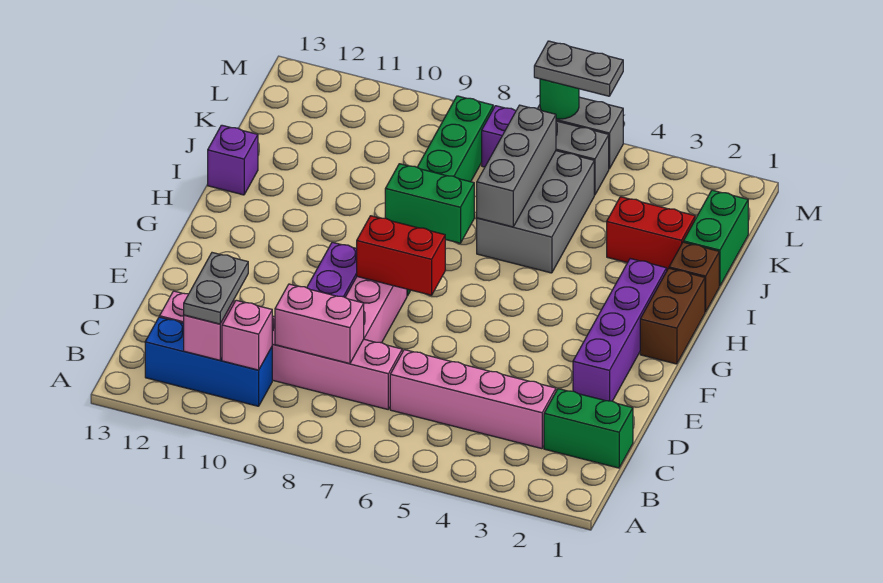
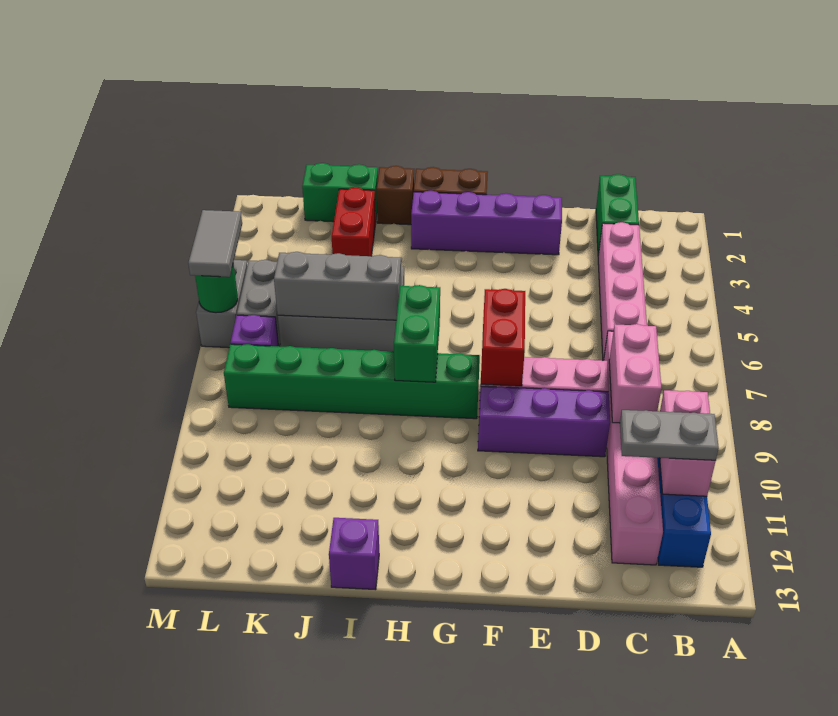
grey plate M5:M6 level 3 -> grey tile M5:M6 level 3

